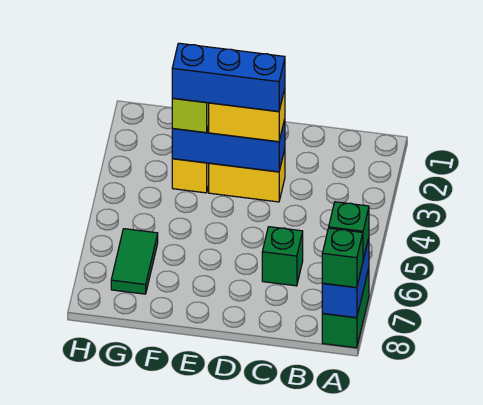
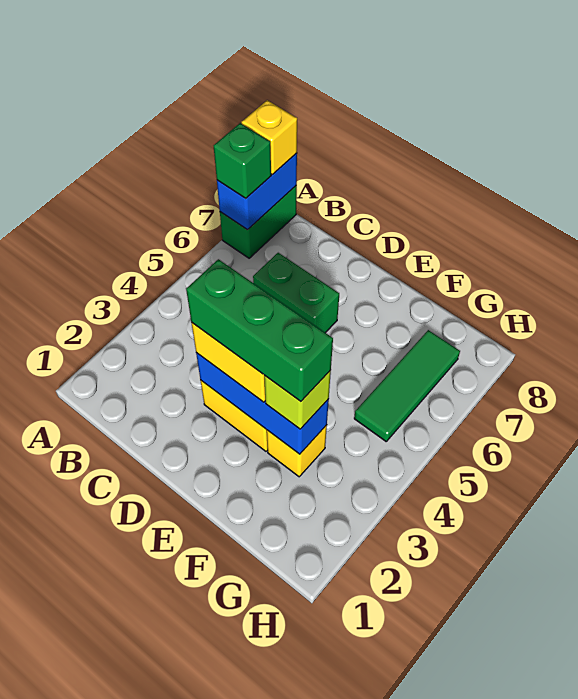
green brick A8 level 3 -> yellow brick A8 level 3
green brick C6 level 1 -> green brick C6:D6 level 1
blue brick D3:F3 level 4 -> green brick D3:F3 level 4
green tile G6:G7 level 1 -> green tile G5:G7 level 1

